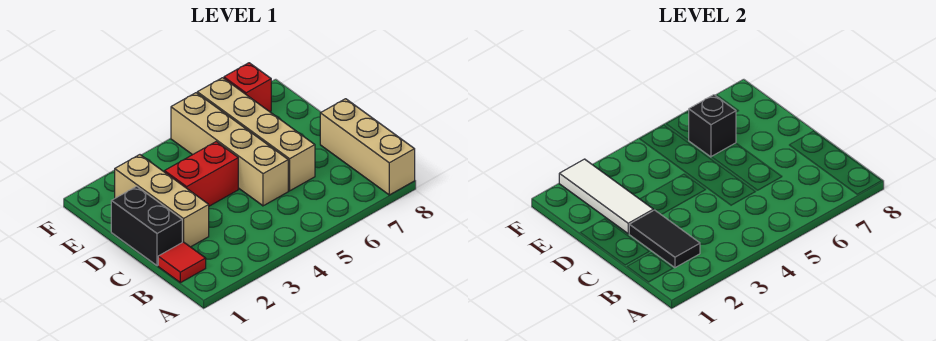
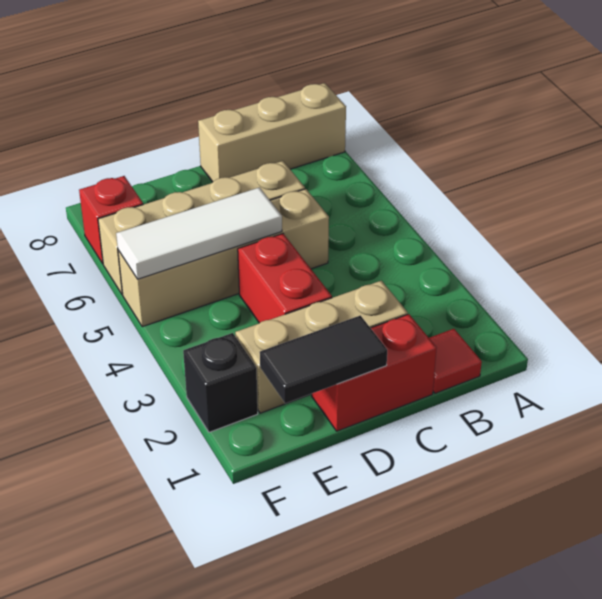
black tile B2:C2 level 2 -> black tile D1:E1 level 2
black brick C1:D1 level 1 -> red brick C1:D1 level 1
white tile D2:F2 level 2 -> white tile D5:F5 level 2
black brick E6 level 2 -> black brick F2 level 1

